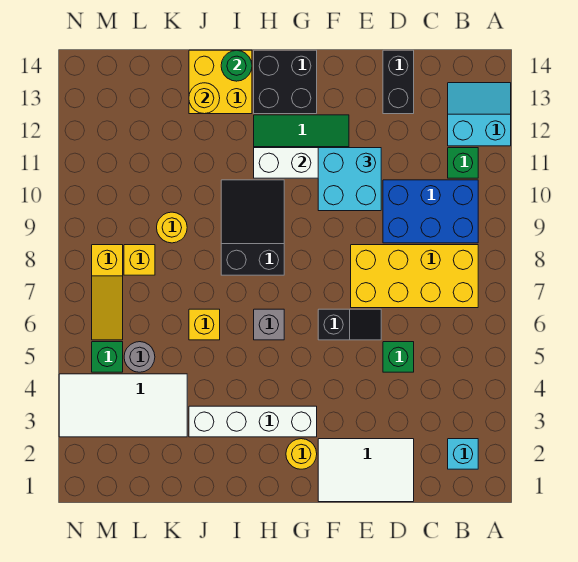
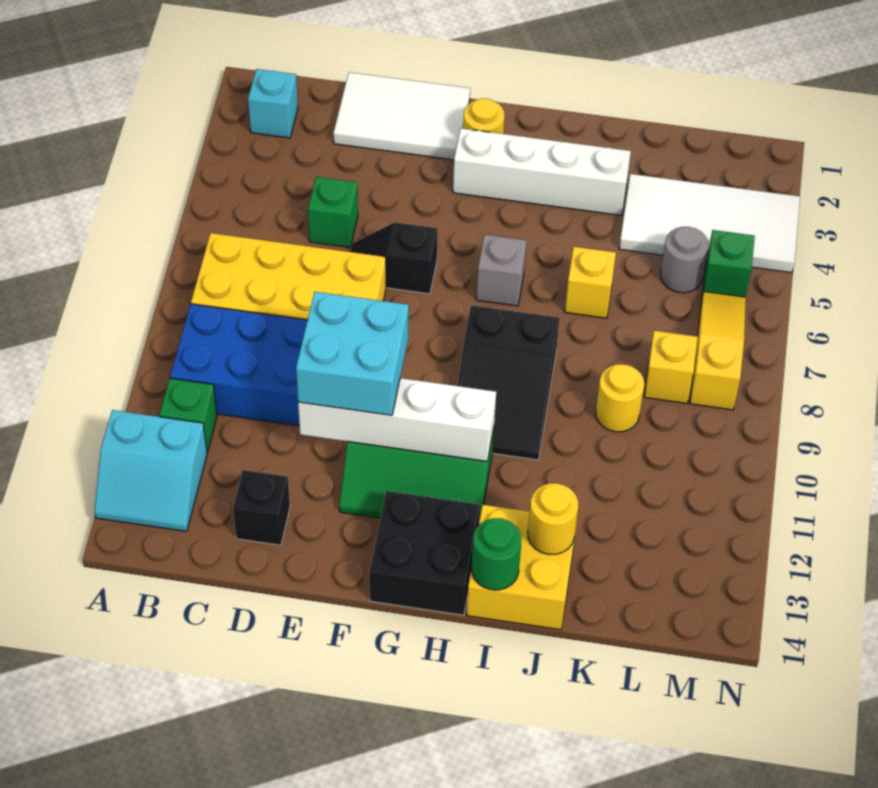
black brick D13:D14 level 1 -> black brick D13 level 1

